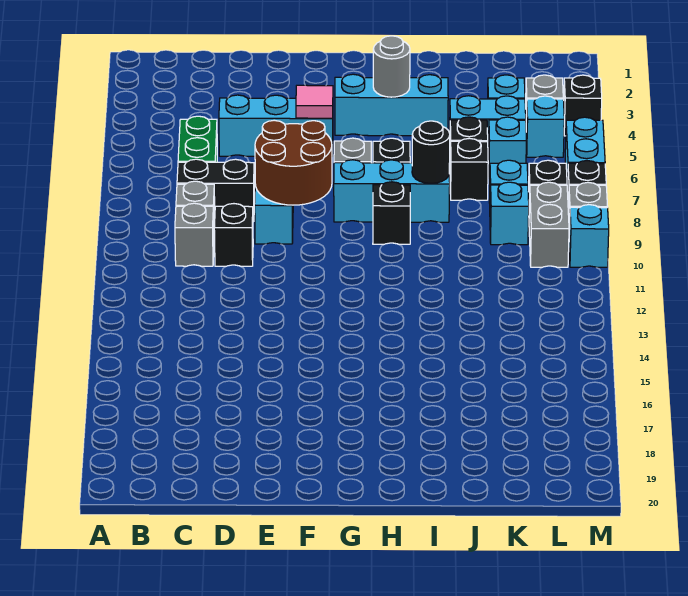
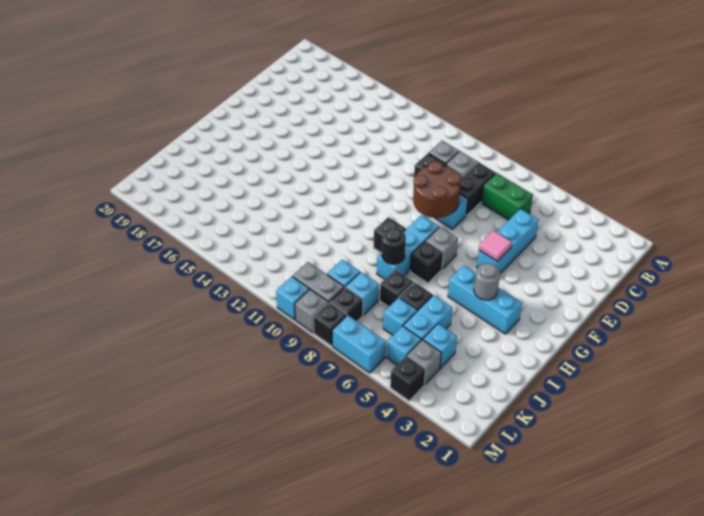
cyan brick G4:I4 level 1 -> cyan brick H3:H5 level 1

